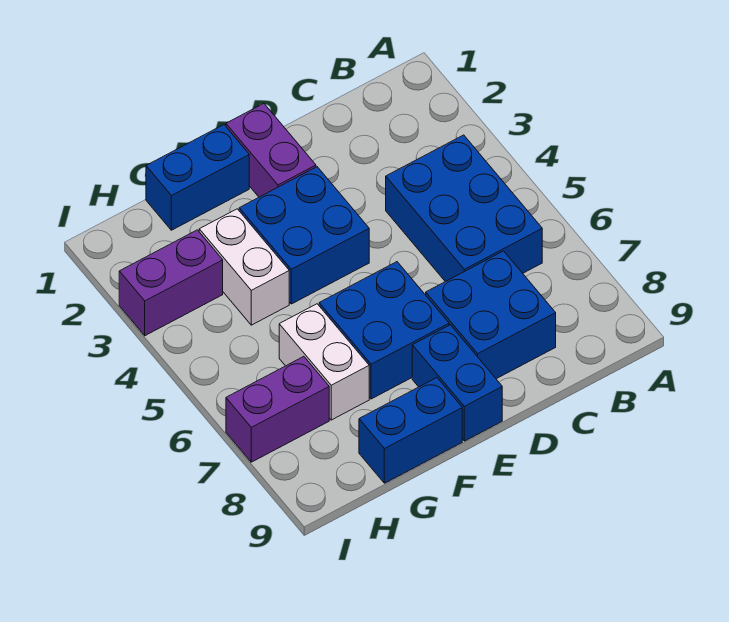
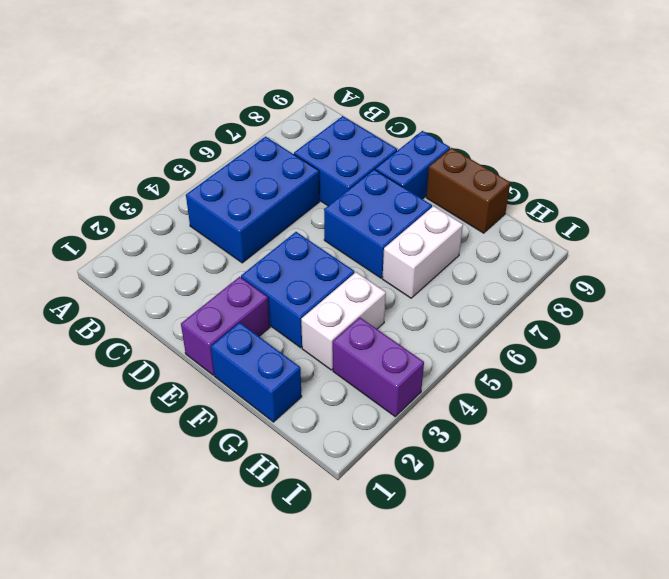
blue brick F9:G9 level 1 -> brown brick F9:G9 level 1
purple brick H7:I7 level 1 -> none

